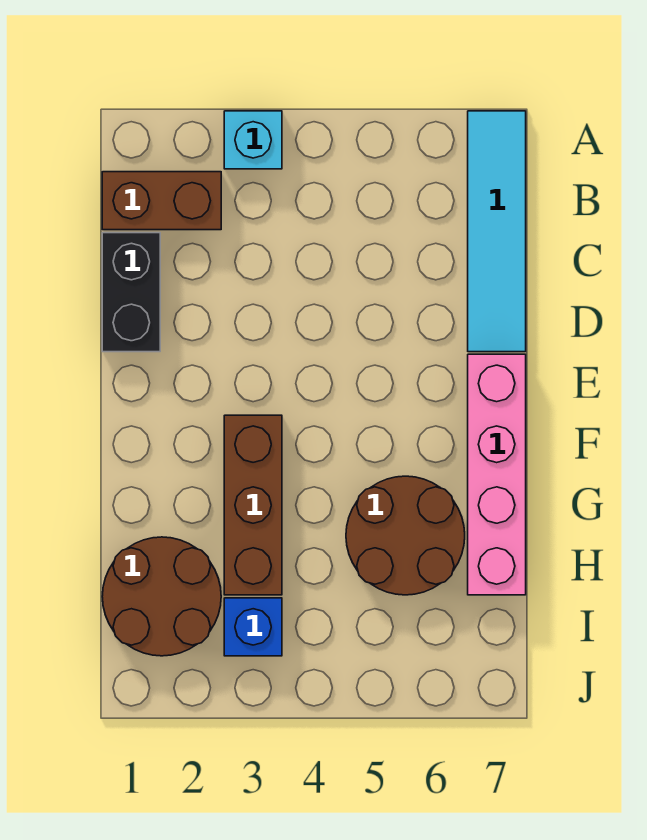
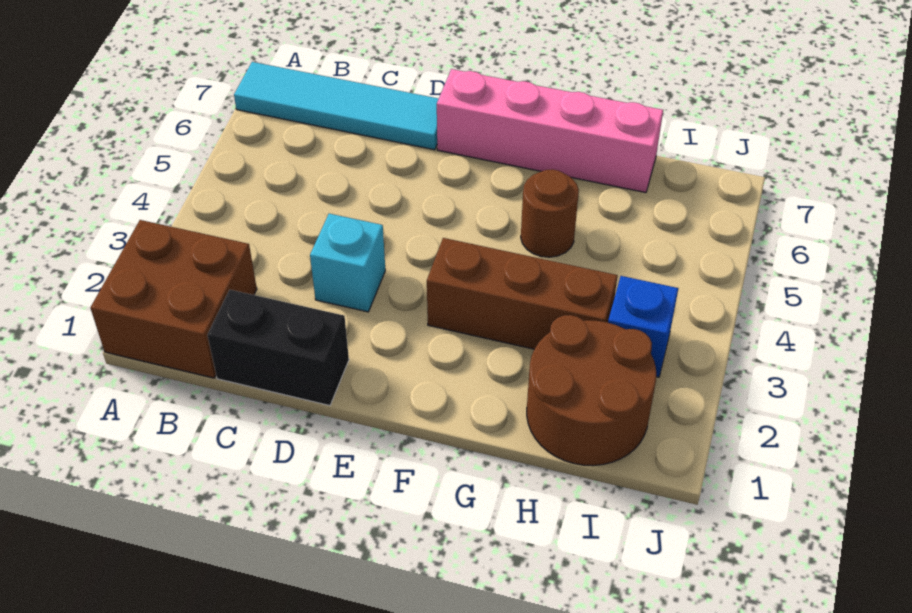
cyan brick A3 level 1 -> cyan brick D3 level 1
brown brick B1:B2 level 1 -> brown brick A1:B2 level 1
brown round brick G5:H6 level 1 -> brown round brick G5 level 1

